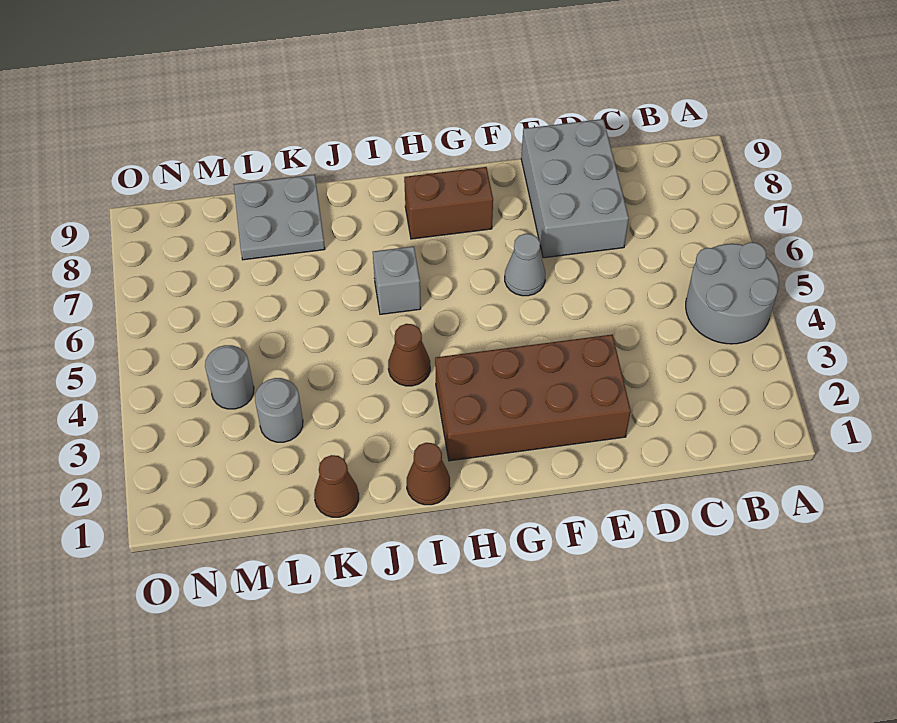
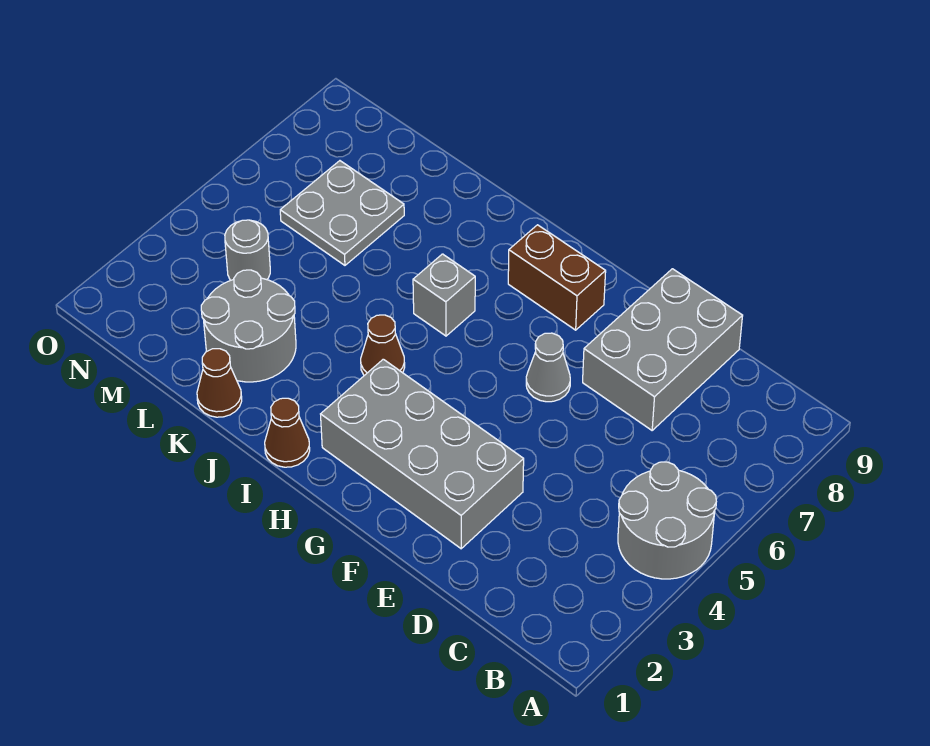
brown brick E2:H3 level 1 -> grey brick E2:H3 level 1
grey plate K8:L9 level 1 -> grey plate L6:M7 level 1
grey round brick L3 level 1 -> grey round brick K2:L3 level 1

